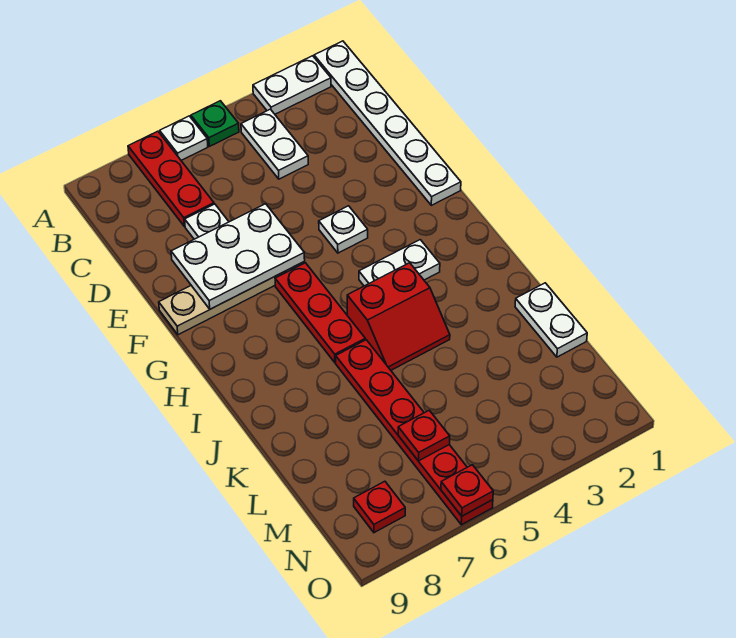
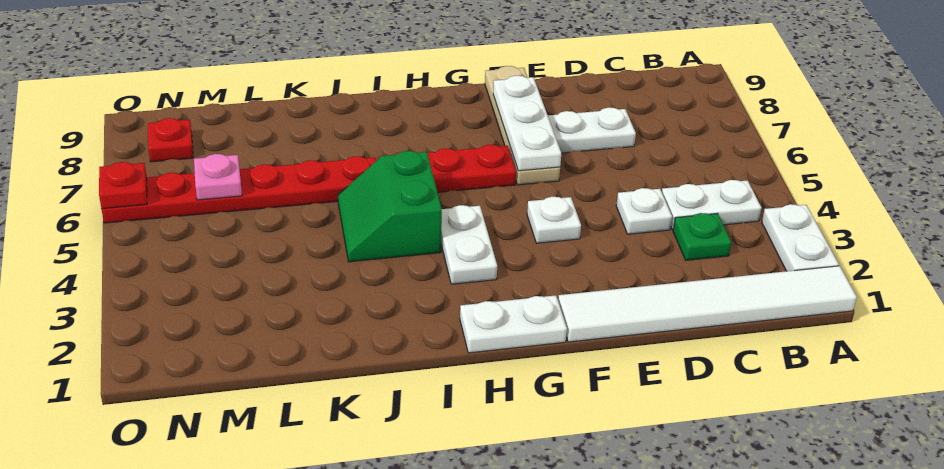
white plate A1:F1 level 1 -> white tile A1:F1 level 1
green plate A5 level 1 -> green plate C3 level 1
white plate A6 level 1 -> white plate D4 level 1
red plate A7:C7 level 1 -> none
white plate E6:F8 level 2 -> white plate F6:F8 level 2
red slope I4:J5 level 1 top I -> green slope I4:J5 level 1 top I
white plate K1:L1 level 1 -> white plate G1:H1 level 1
red plate M6 level 2 -> pink plate M6 level 2

